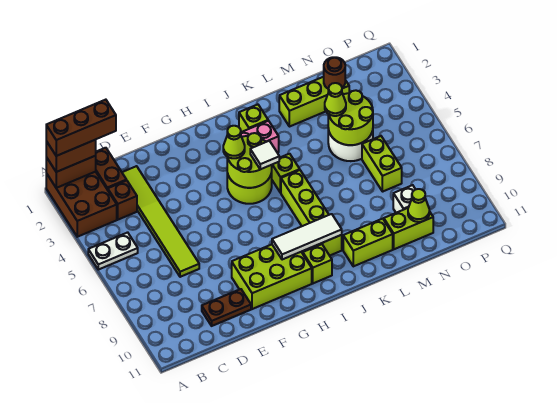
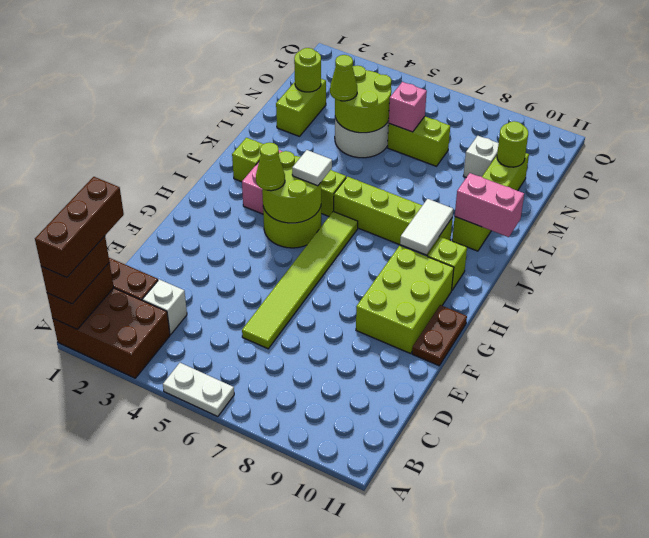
white plate A5:B5 level 1 -> white plate A5:A6 level 1
brown brick C3 level 1 -> white brick C3 level 1
lime tile D2:D7 level 1 -> lime tile D6:I6 level 1
brown plate D10:E10 level 1 -> brown plate F11:G11 level 1
white tile H9:J9 level 2 -> white tile I9:J9 level 2
none -> pink brick K10:K11 level 2
lime brick L2:N2 level 1 -> lime brick M2:N2 level 1
brown round brick N2 level 2 -> lime round brick N2 level 2
none -> pink brick N6 level 2
lime cone N10 level 2 -> lime round brick N10 level 2

